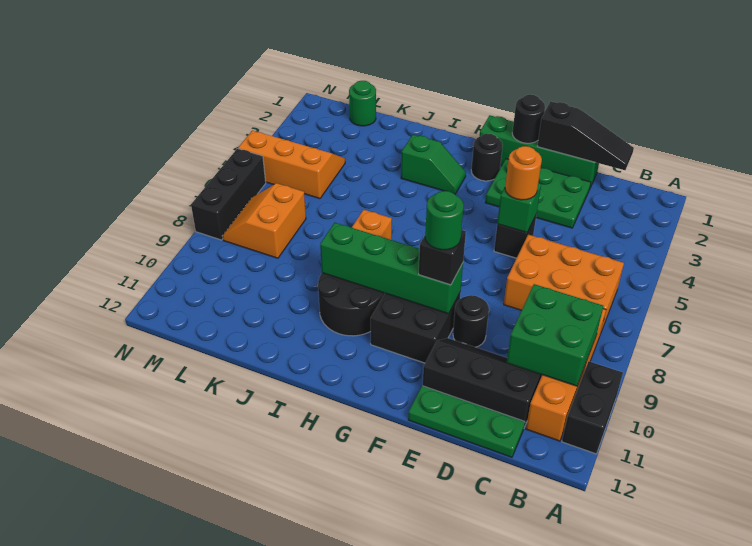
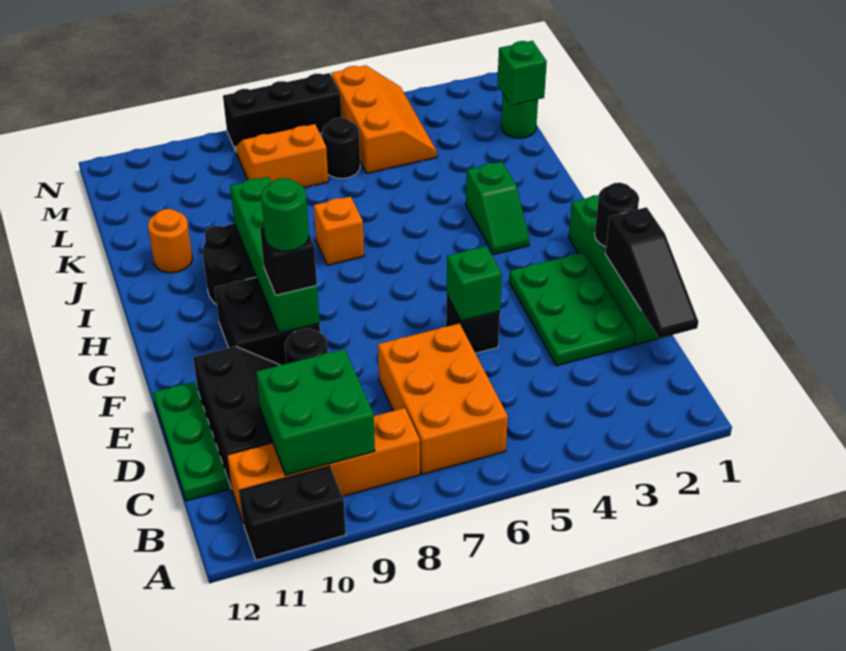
orange round brick E5 level 3 -> orange round brick J11 level 1
black round brick G2 level 1 -> black round brick L6 level 1
none -> green brick L1 level 2

